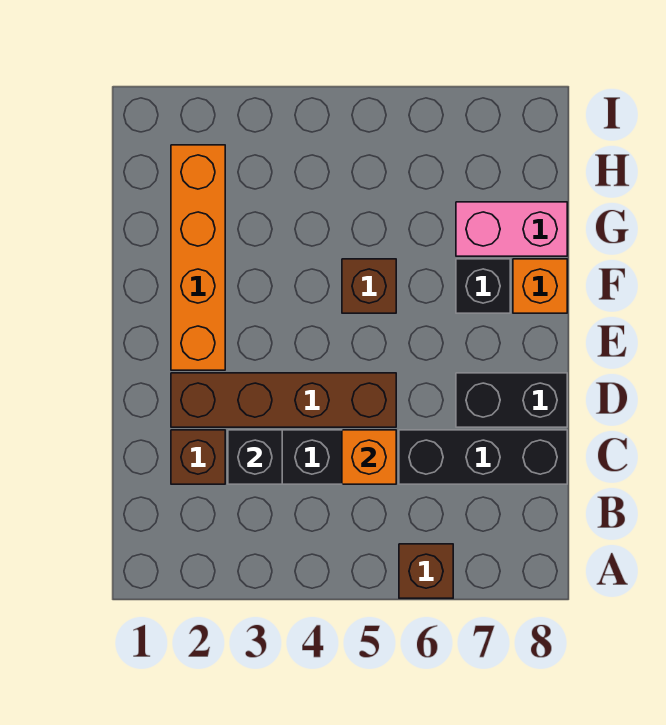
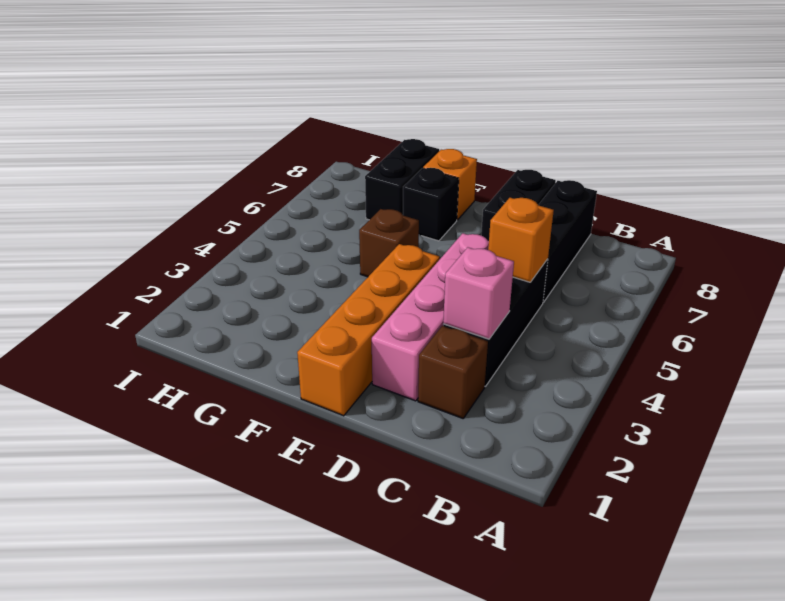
brown brick A6 level 1 -> none
black brick C3 level 2 -> pink brick C3 level 2
brown brick D2:D5 level 1 -> pink brick D2:D5 level 1
orange brick E2:H2 level 1 -> orange brick E1:E4 level 1
pink brick G7:G8 level 1 -> black brick G7:G8 level 1

